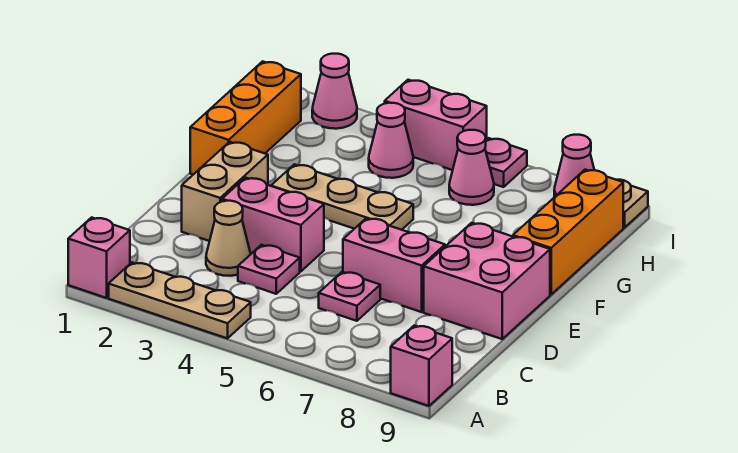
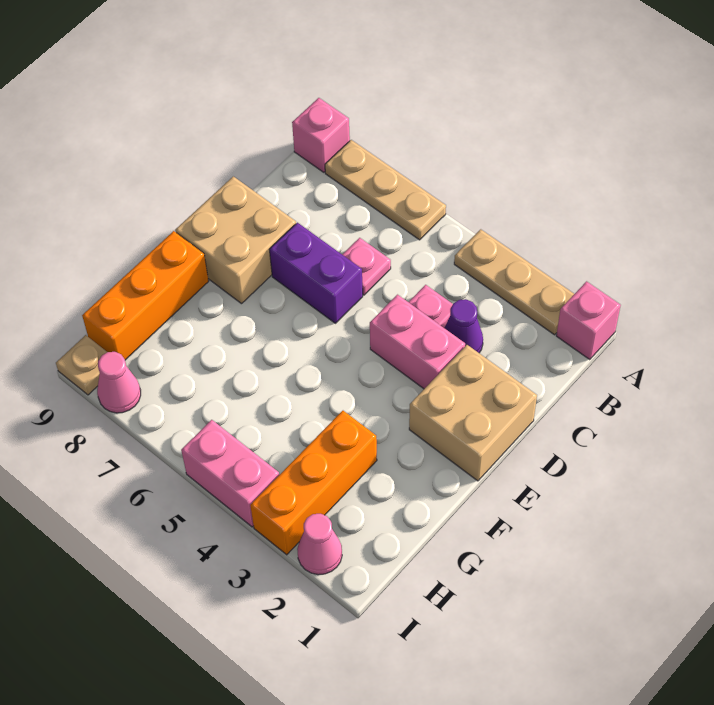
tan cone C3 level 1 -> purple cone C3 level 1
tan brick D2:E2 level 1 -> tan brick D1:E2 level 1
pink brick D6:D7 level 1 -> purple brick D6:D7 level 1
pink brick D8:E9 level 1 -> tan brick D8:E9 level 1
orange brick F1:H1 level 1 -> orange brick G3:I3 level 1
tan plate F3:F5 level 1 -> tan plate A6:A8 level 1
pink cone H4 level 1 -> none
pink cone H6 level 1 -> none
pink plate I6 level 1 -> none

